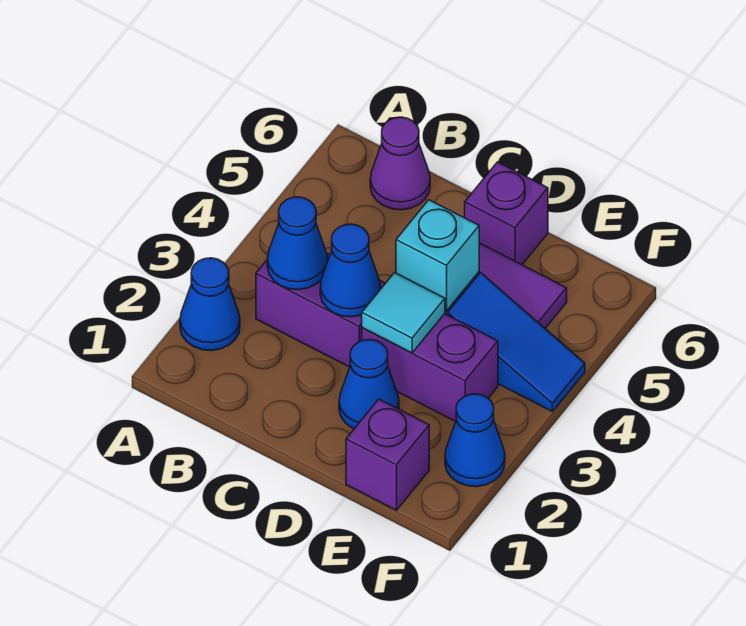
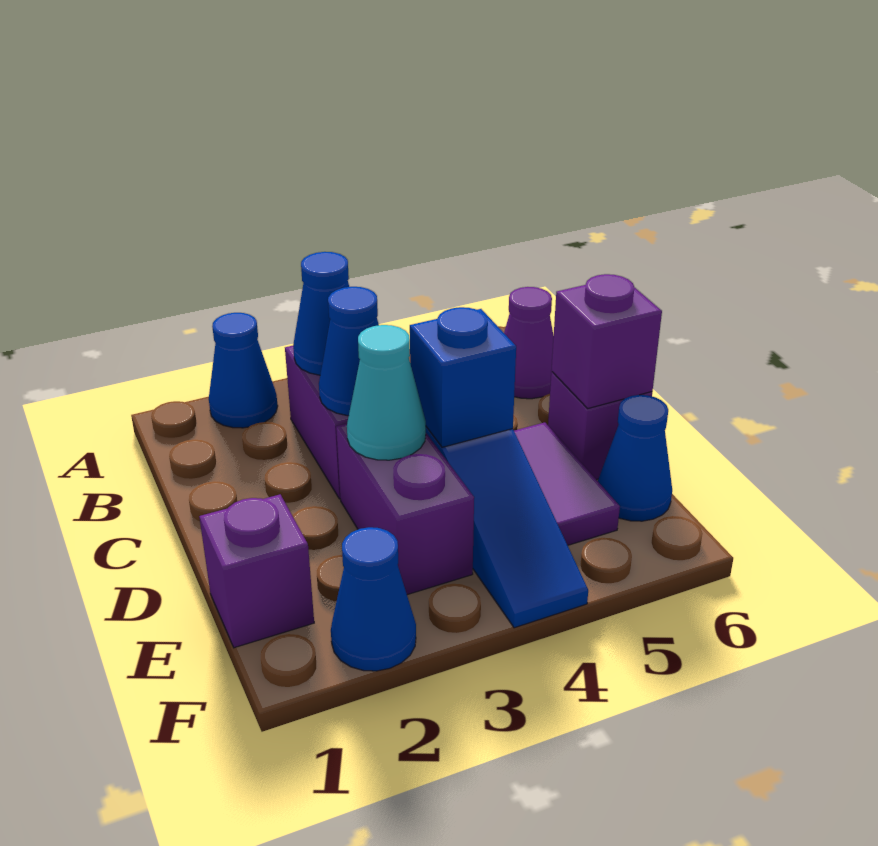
blue cone D2 level 1 -> blue cone E6 level 1
cyan tile D3 level 2 -> cyan cone D3 level 2
cyan brick D4 level 2 -> blue brick D4 level 2
none -> purple brick D6 level 2

